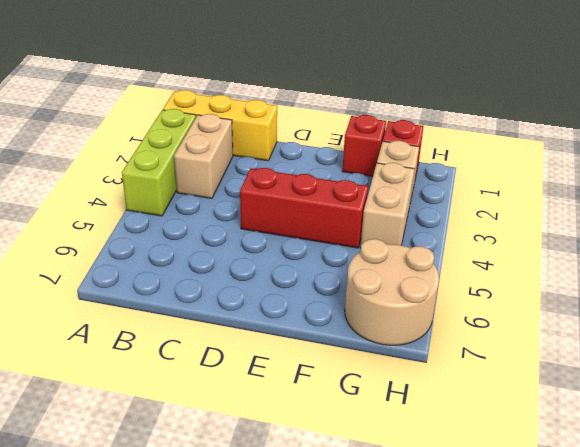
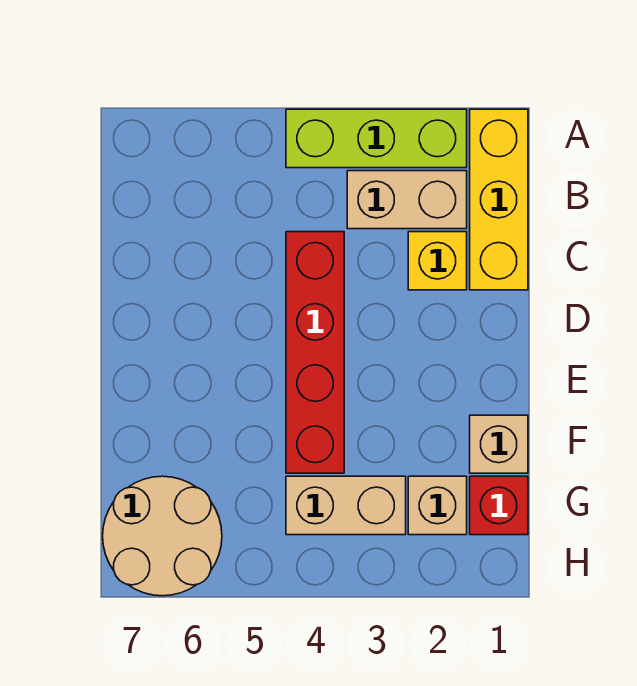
none -> yellow brick C2 level 1
red brick D4:F4 level 1 -> red brick C4:F4 level 1
red brick F1 level 1 -> tan brick F1 level 1

